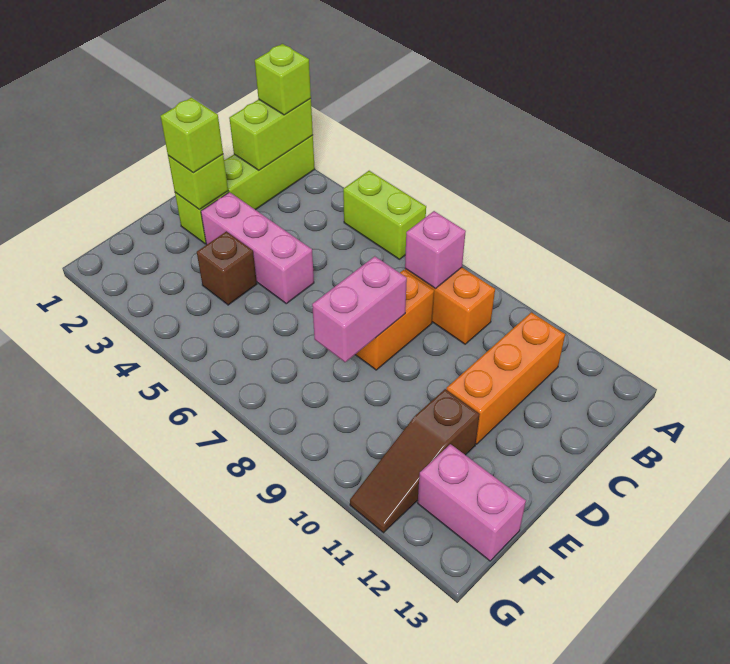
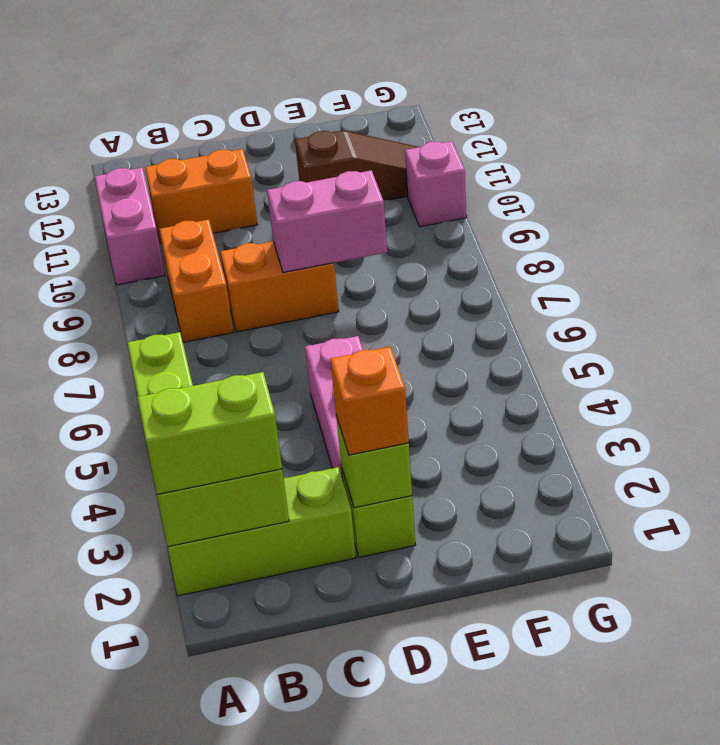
lime brick A2 level 3 -> lime brick A2:B2 level 3
pink brick B8 level 2 -> pink brick G10 level 1
orange brick B11:D11 level 1 -> orange brick B11:C11 level 1
lime brick D2 level 3 -> orange brick D2 level 3
brown brick E4 level 1 -> none
pink brick F12:F13 level 1 -> pink brick A10:A11 level 1

